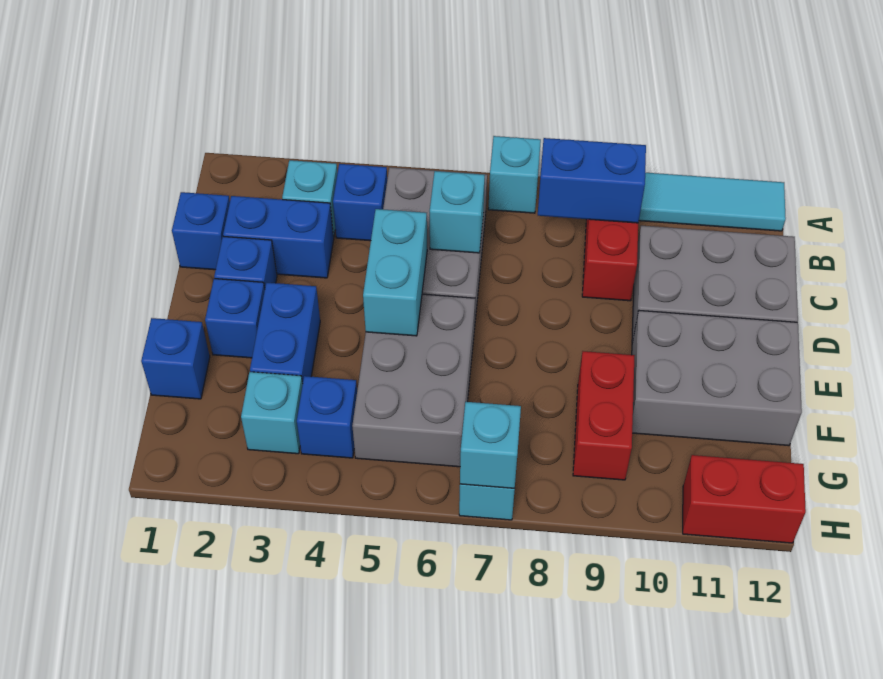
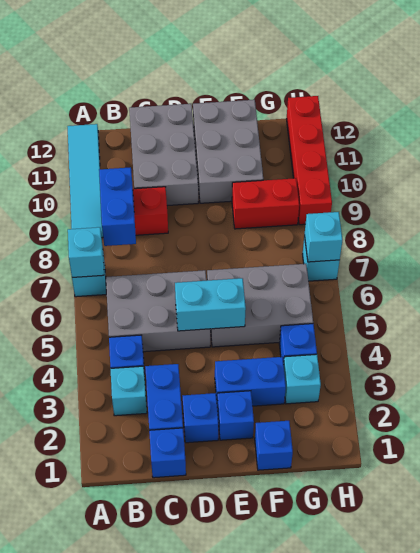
cyan brick C6 level 2 -> cyan brick A7 level 2
red brick H11:H12 level 1 -> red brick H9:H12 level 1

